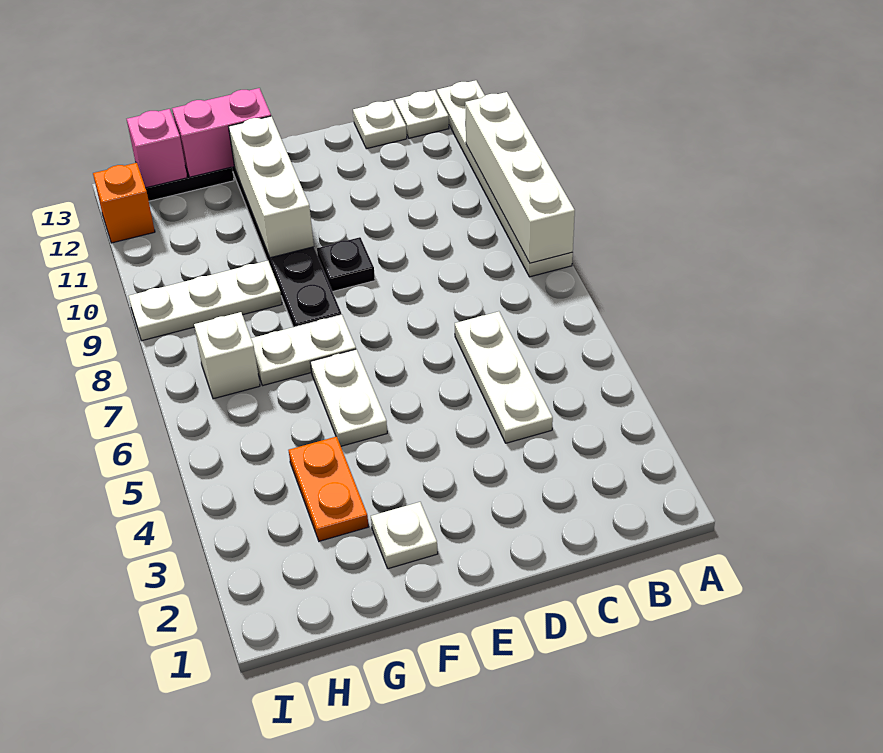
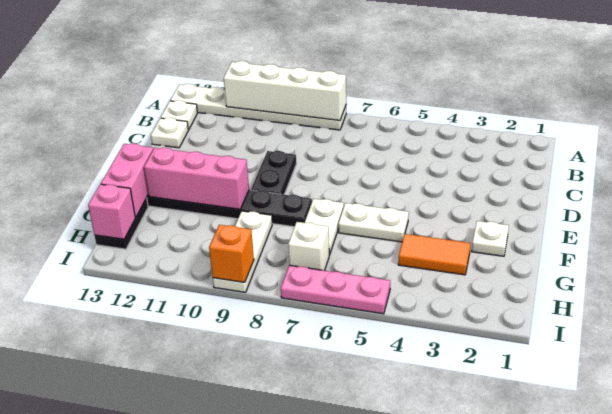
white plate C4:C6 level 1 -> none
black plate E9 level 1 -> black plate D9:E9 level 1
white brick F10:F12 level 2 -> pink brick F10:F12 level 2
orange plate G3:G4 level 1 -> orange tile G3:G4 level 1
none -> pink plate I5:I7 level 1
orange brick I12 level 1 -> orange brick I9 level 2

